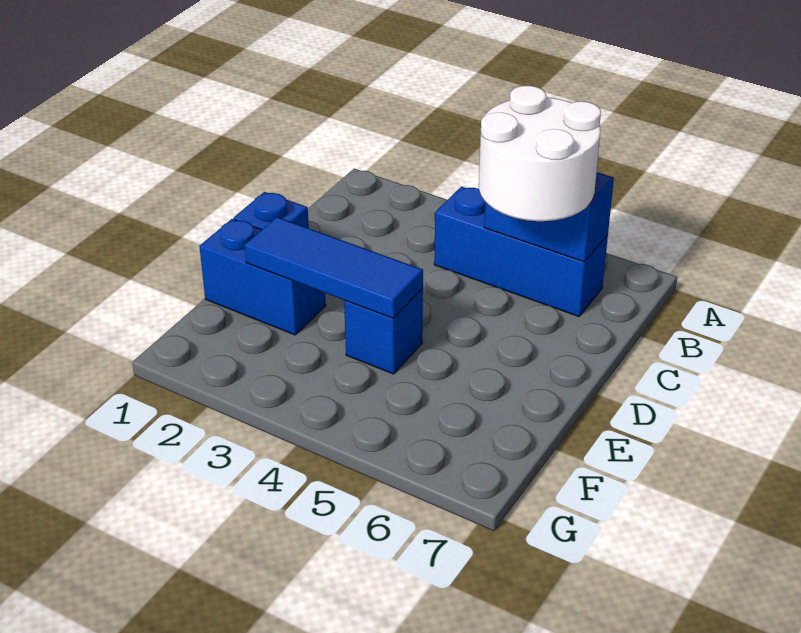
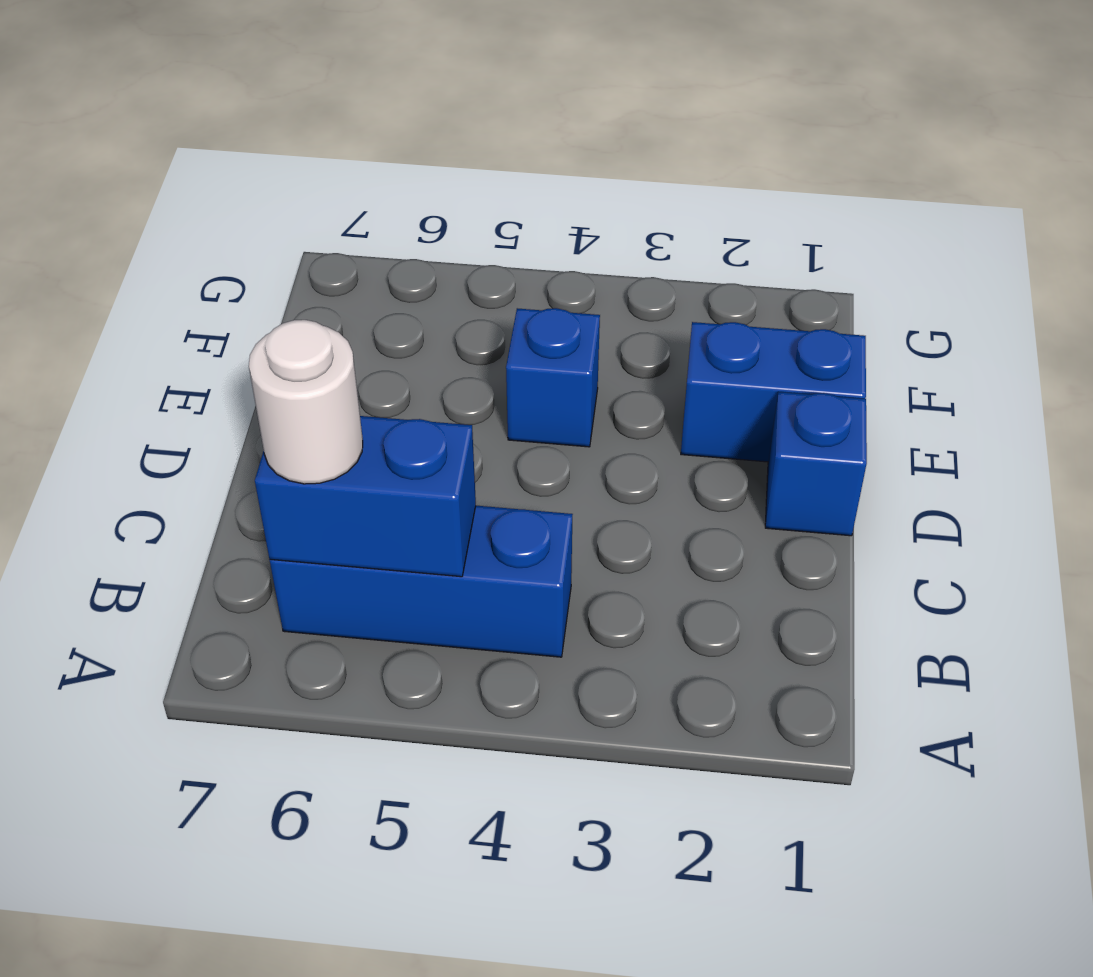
white round brick B5:C6 level 3 -> white round brick B6 level 3
blue tile E2:E4 level 2 -> none

